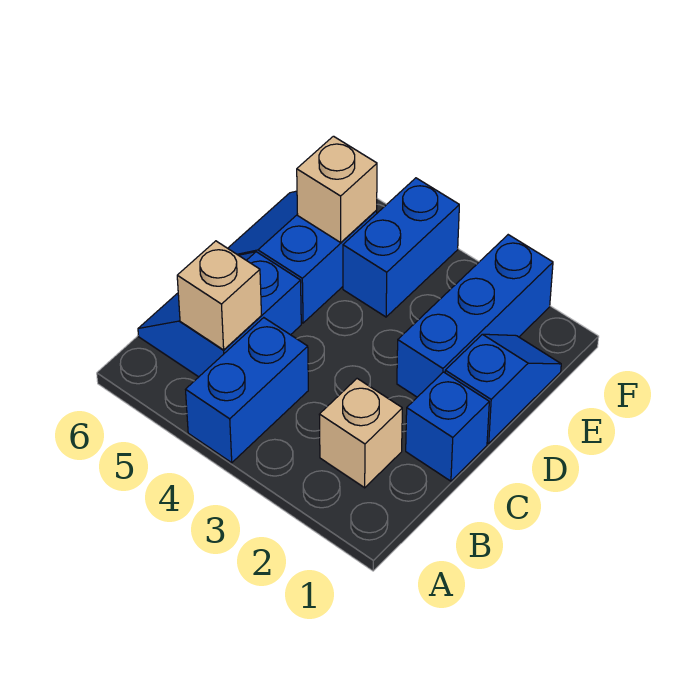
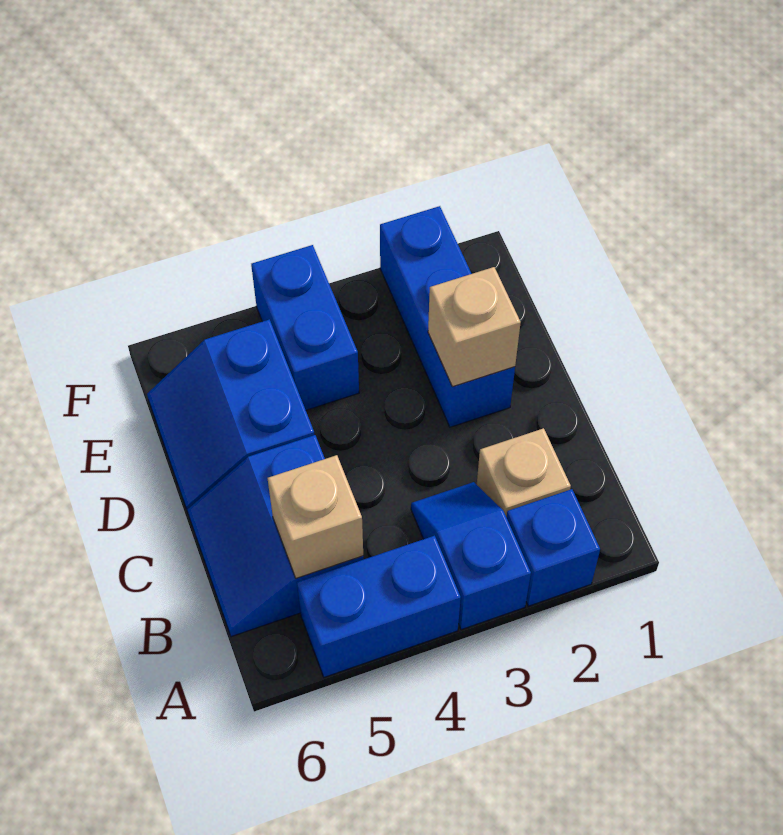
blue brick A4:B4 level 1 -> blue brick A4:A5 level 1
blue brick C1 level 1 -> blue brick A2 level 1
blue slope D1:E1 level 1 top D -> blue slope A3:B3 level 1 top A
tan brick E5 level 2 -> tan brick D2 level 2

